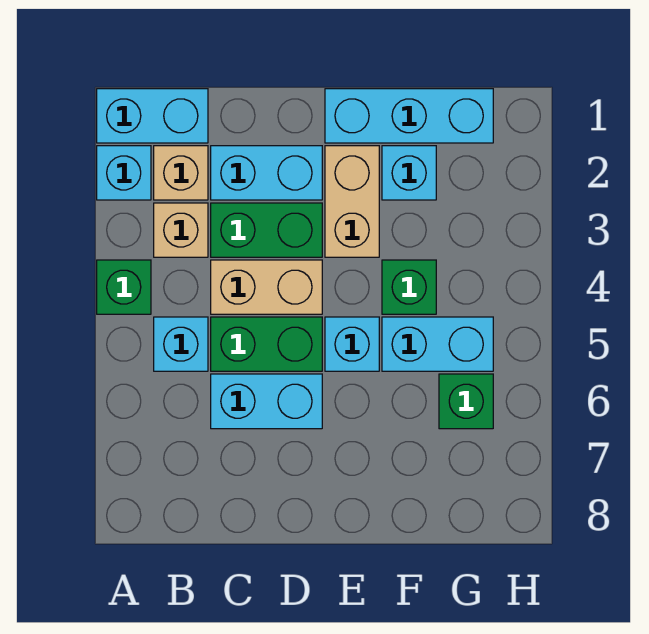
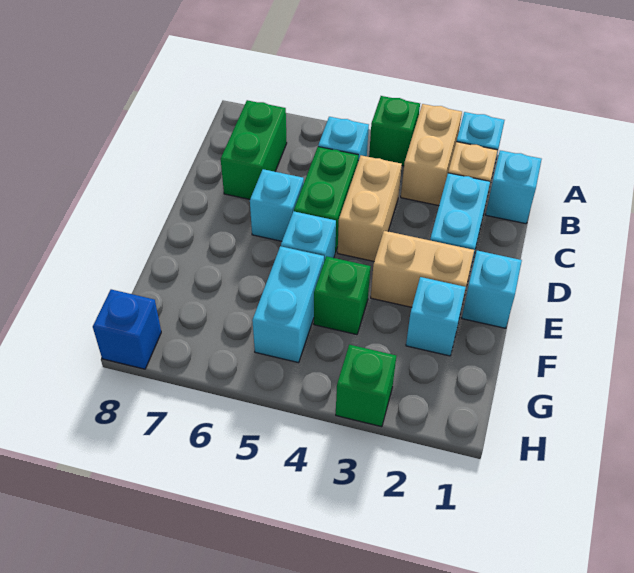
cyan brick A1:B1 level 1 -> cyan brick B1 level 1
tan brick B3 level 1 -> tan brick A3:B3 level 1
green brick C3:D3 level 1 -> green brick B7:C7 level 1
cyan brick C6:D6 level 1 -> cyan brick D6 level 1
cyan brick E1:G1 level 1 -> cyan brick E1 level 1
green brick G6 level 1 -> green brick H3 level 1
none -> blue brick H8 level 1

